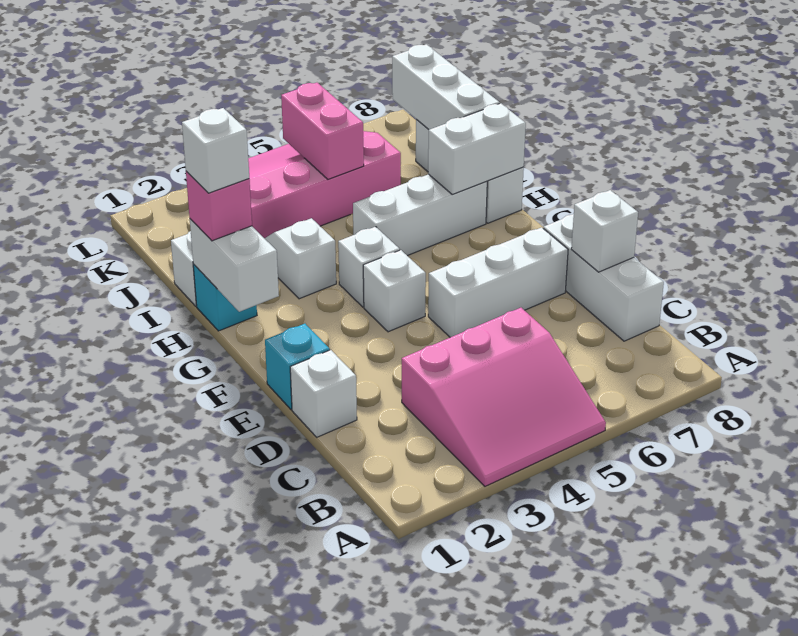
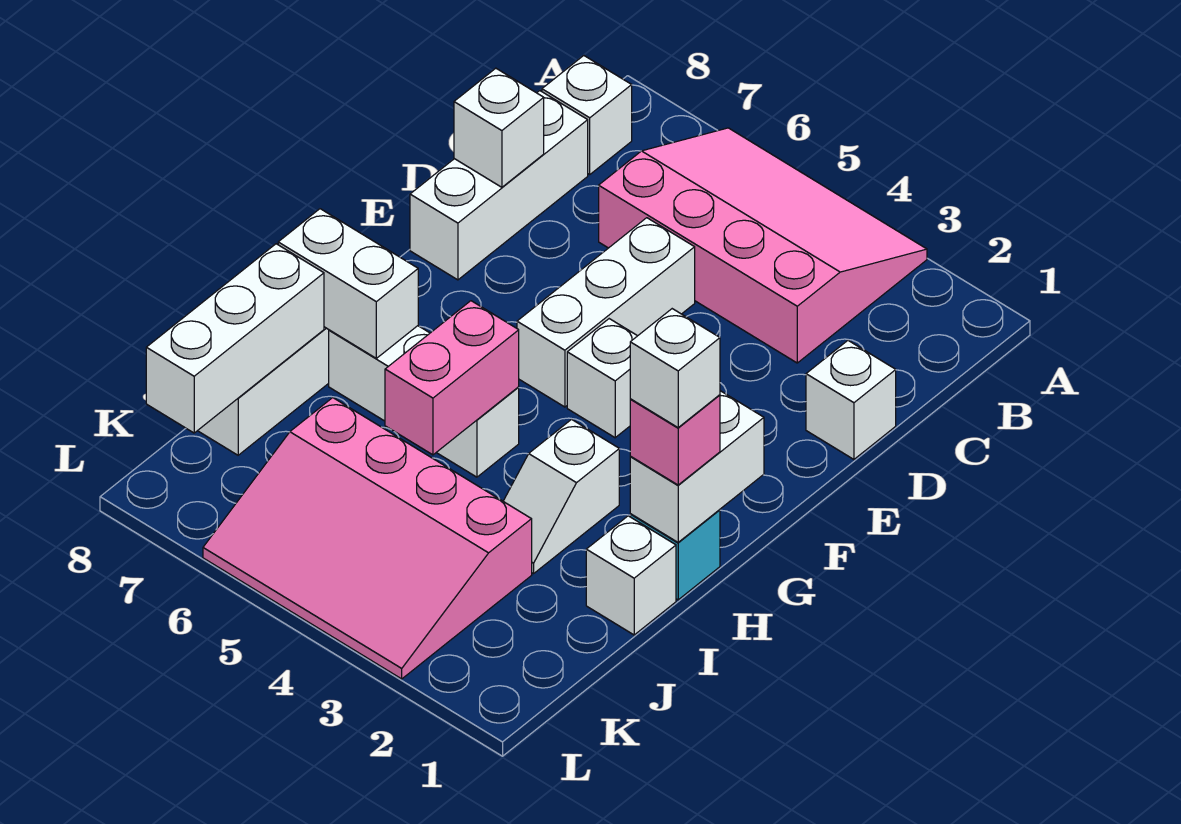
pink slope A3:C5 level 1 top C -> pink slope A3:C6 level 1 top C
cyan brick E1 level 1 -> none
white brick E5:E7 level 1 -> white brick D5:F5 level 1
white brick G4 level 1 -> white brick B8 level 1
pink brick J5:K5 level 2 -> pink brick H5:I5 level 2

